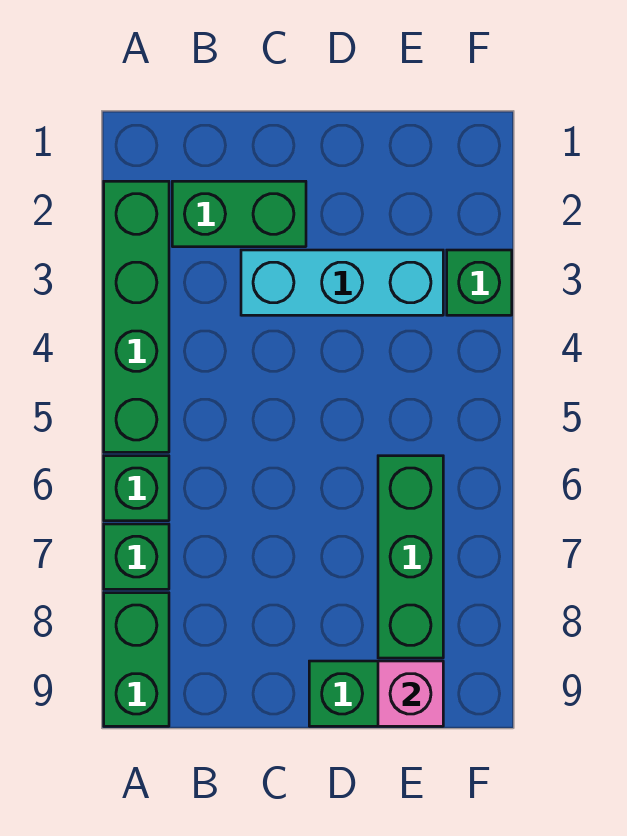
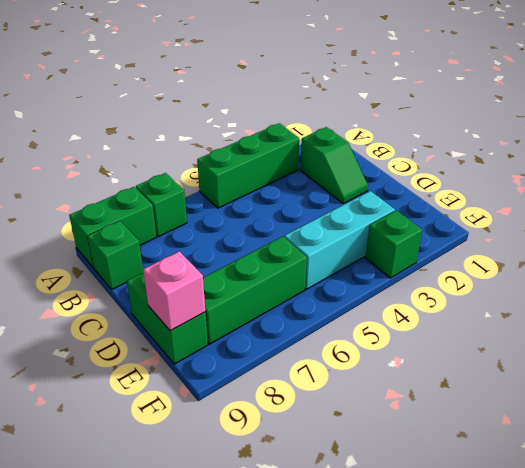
green brick A2:A5 level 1 -> green brick A3:A5 level 1
green brick A6 level 1 -> green brick B9 level 1
green brick B2:C2 level 1 -> green slope B2:C2 level 1 top B
cyan brick C3:E3 level 1 -> cyan brick E3:E5 level 1

